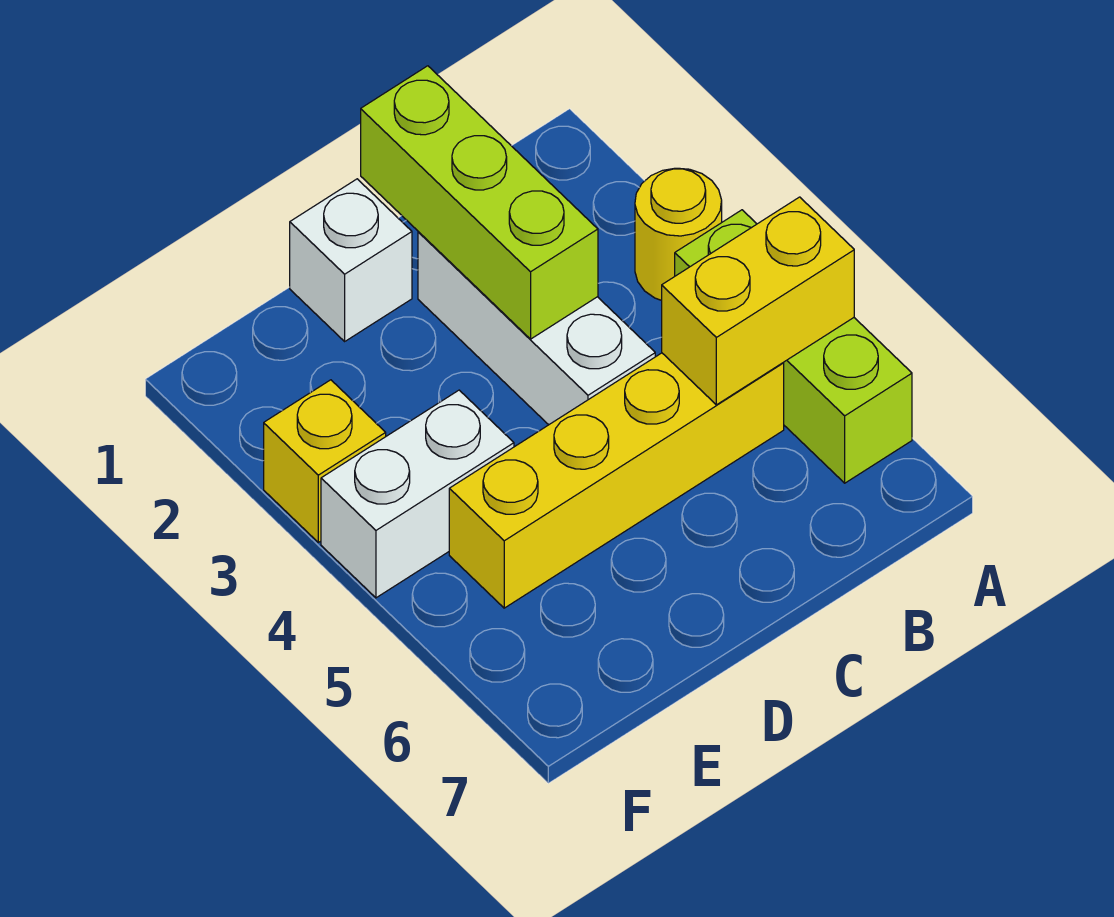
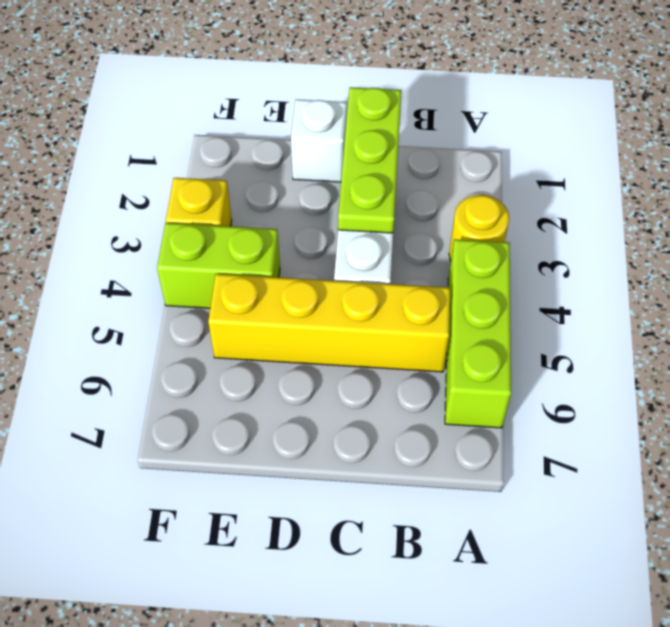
yellow brick A5:B5 level 2 -> none
lime brick C1:C3 level 2 -> lime plate C1:C3 level 2
white brick E4:F4 level 1 -> lime brick E4:F4 level 1

